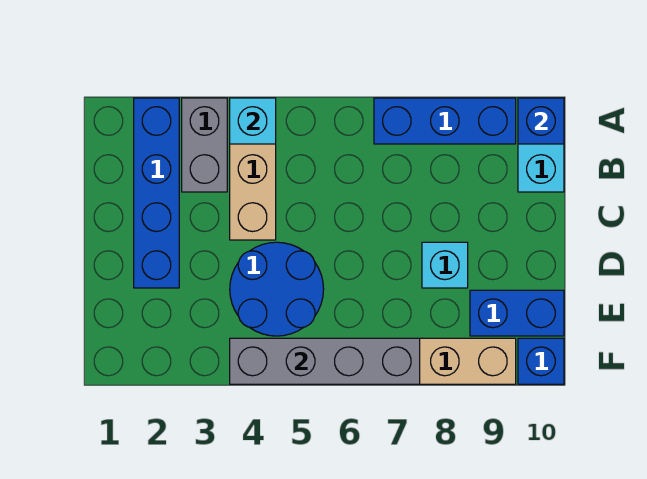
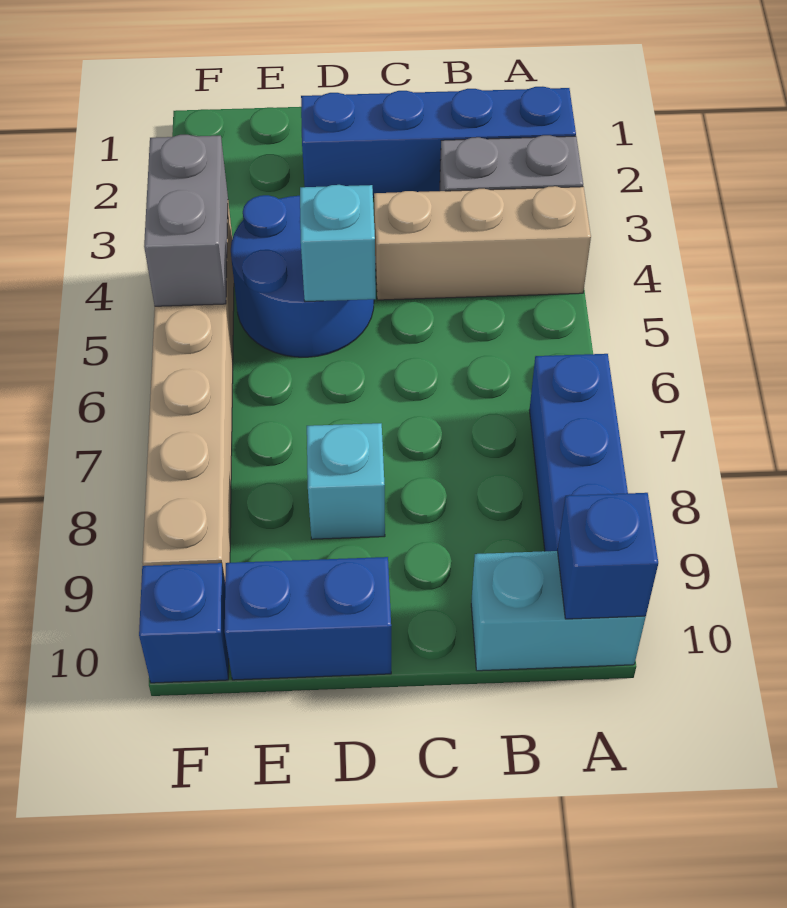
cyan brick A4 level 2 -> cyan brick D5 level 2
blue brick E9:E10 level 1 -> blue brick D10:E10 level 1
grey brick F4:F7 level 2 -> grey brick F4:F5 level 2

